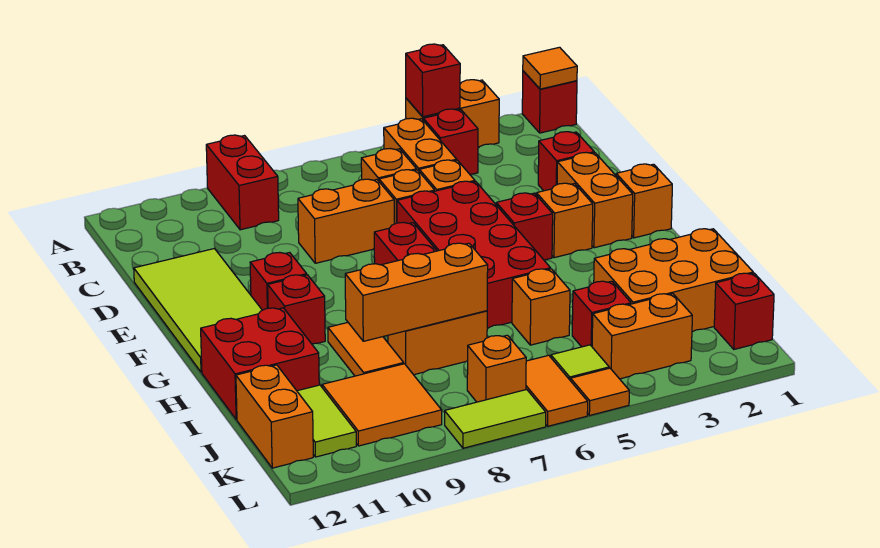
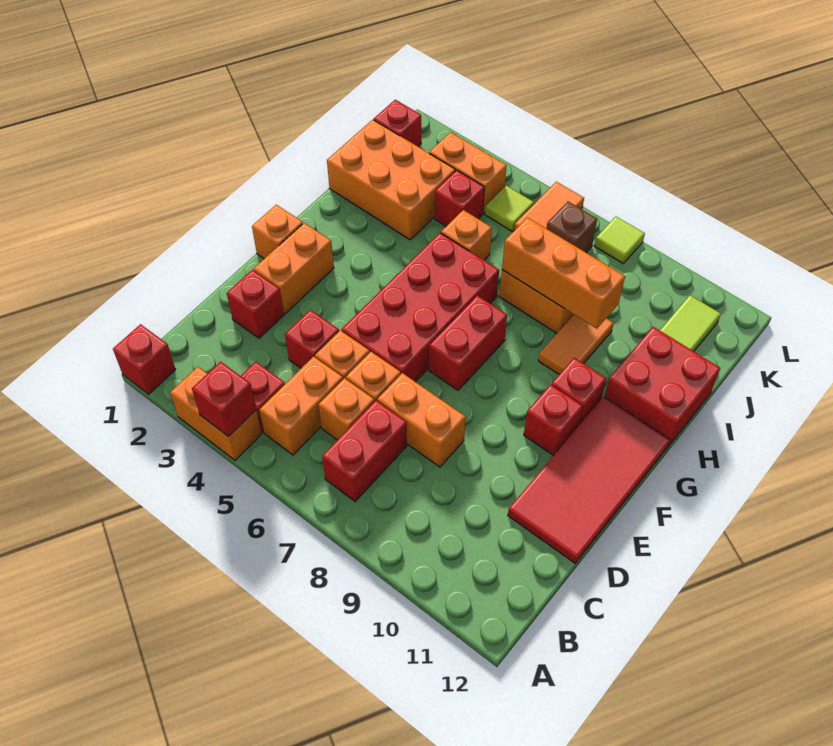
orange tile A1 level 2 -> none
red brick A9:B9 level 1 -> red brick B7:C7 level 1
lime tile D11:G12 level 1 -> red tile D11:G12 level 1
orange brick F3 level 1 -> none
red brick F4 level 1 -> red brick D4 level 1
orange tile J9:K10 level 1 -> none
orange brick J12:K12 level 1 -> none
orange brick K7 level 1 -> brown brick K7 level 1
orange tile L5 level 1 -> none
lime tile L7:L8 level 1 -> lime tile L8 level 1

